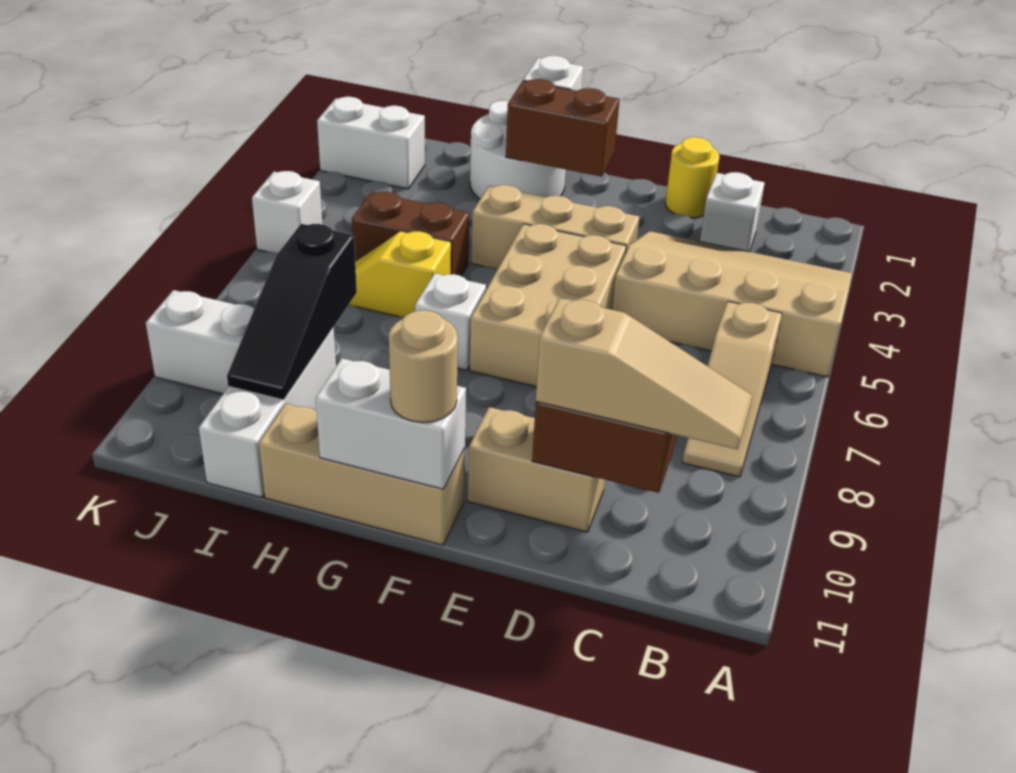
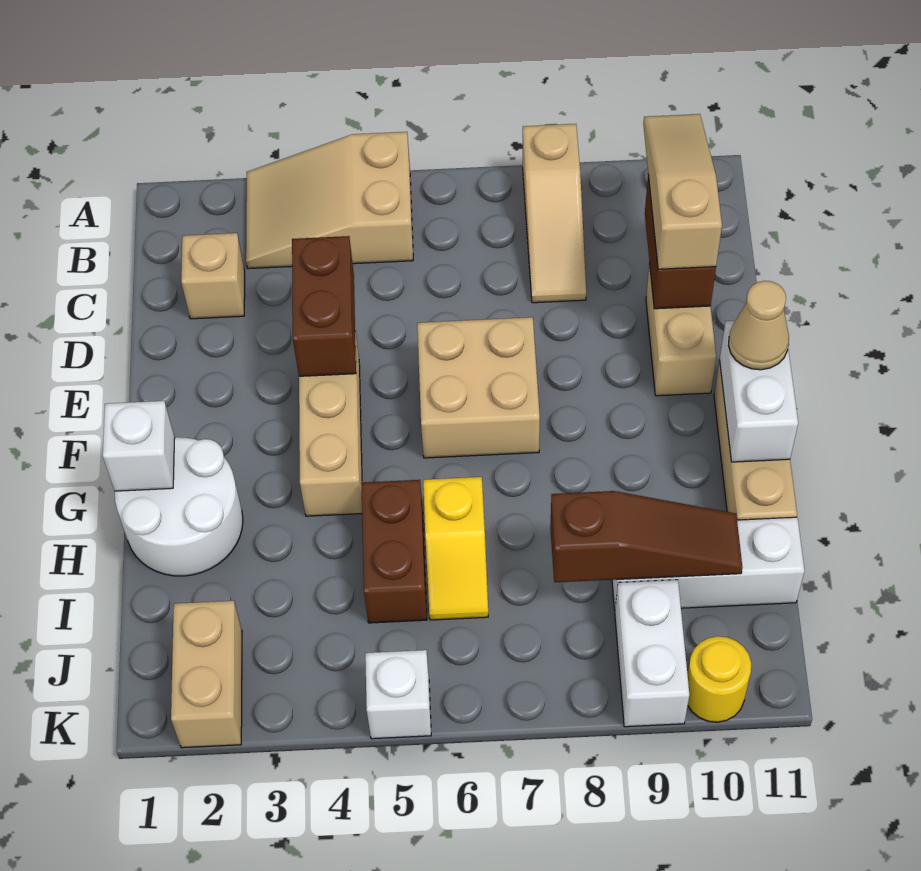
tan slope A3:D5 level 1 top 5 -> tan slope A3:B5 level 1 top 5
tan slope B6:B8 level 1 top 6 -> tan slope A8:C8 level 1 top A
white brick C2 level 1 -> tan brick C2 level 1
yellow round brick D1 level 1 -> yellow round brick K10 level 1
tan brick E5:F7 level 1 -> tan brick E6:F7 level 1
brown brick F2:G2 level 2 -> brown brick D4:E4 level 2
tan round brick F11 level 3 -> tan cone F11 level 3
white brick G7 level 1 -> none
black slope I8:I10 level 2 top 8 -> brown slope I8:I10 level 2 top 8
white brick J2:K2 level 1 -> tan brick J2:K2 level 1

